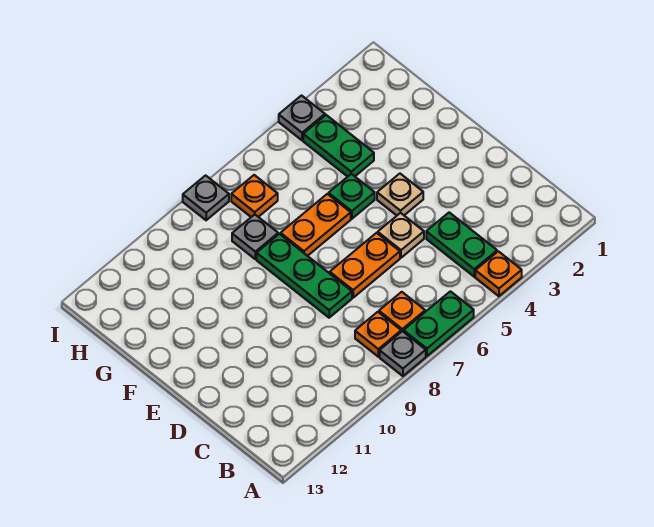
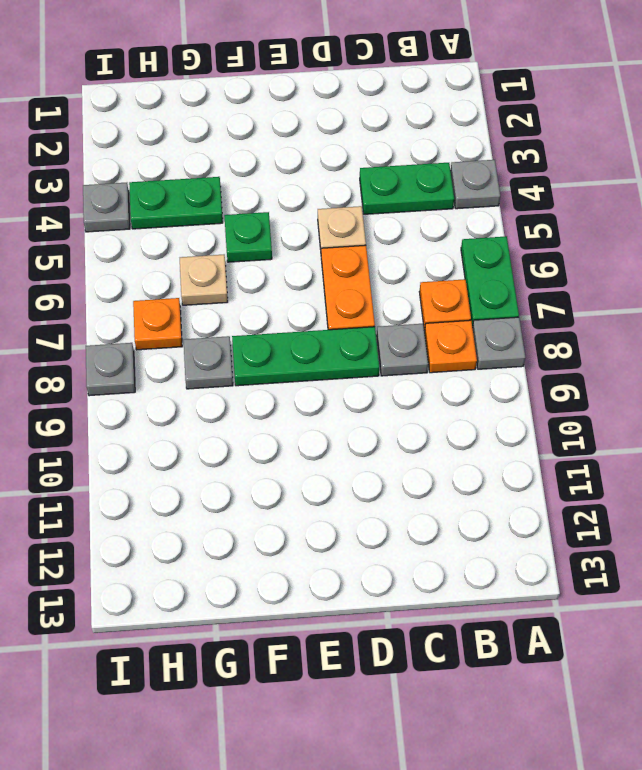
orange plate A4 level 1 -> grey plate A4 level 1
none -> grey plate C8 level 1
tan plate E4 level 1 -> tan plate G6 level 1
orange plate F6:F7 level 1 -> none

